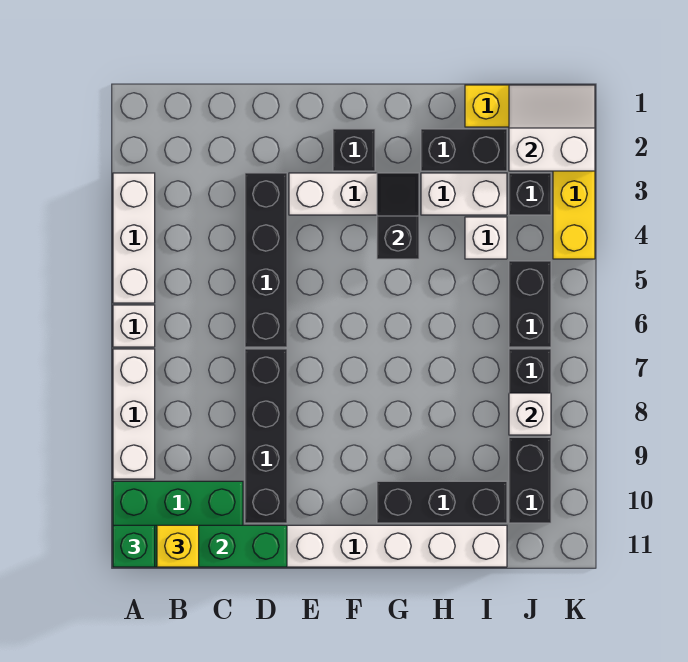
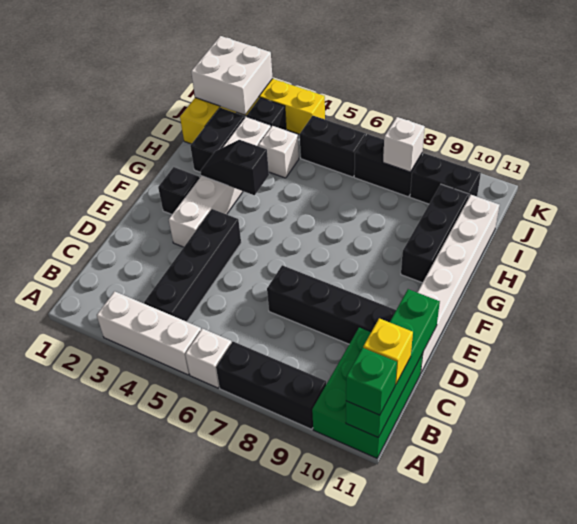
white brick A7:A9 level 1 -> black brick A7:A9 level 1
black brick D3:D6 level 1 -> black brick B4:E4 level 1
white slope J1:K2 level 2 top 2 -> white brick J1:K2 level 2

